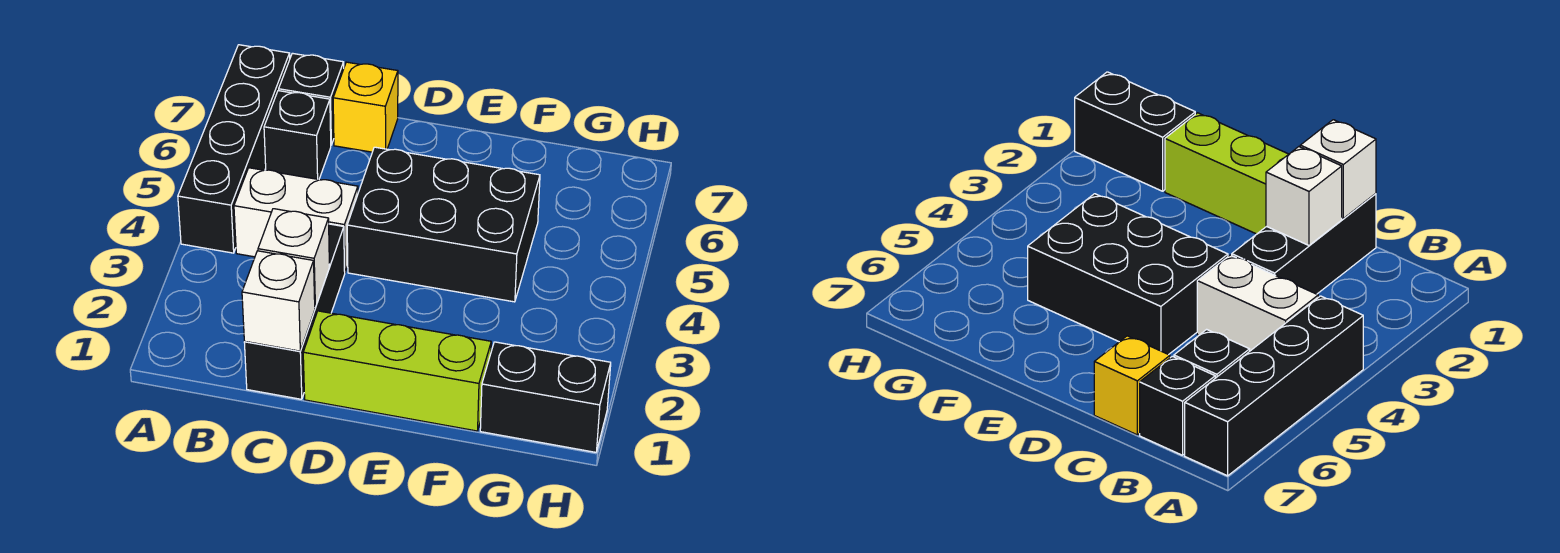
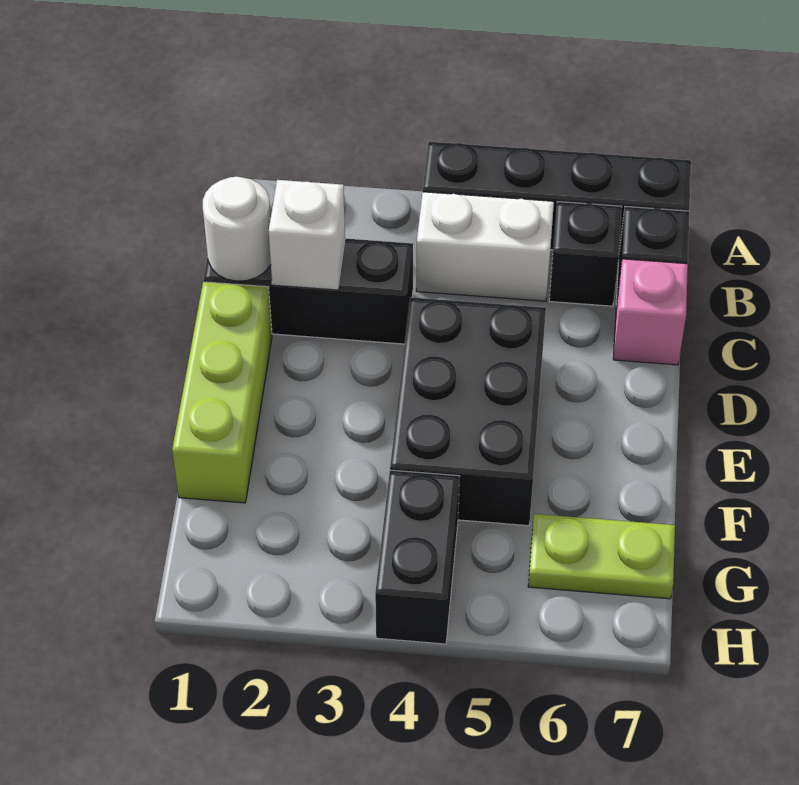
white brick B4:C4 level 1 -> white brick B4:B5 level 1
white brick C1 level 2 -> white round brick C1 level 2
yellow brick C7 level 1 -> pink brick C7 level 1
black brick G1:H1 level 1 -> black brick G4:H4 level 1
none -> lime plate G6:G7 level 1

